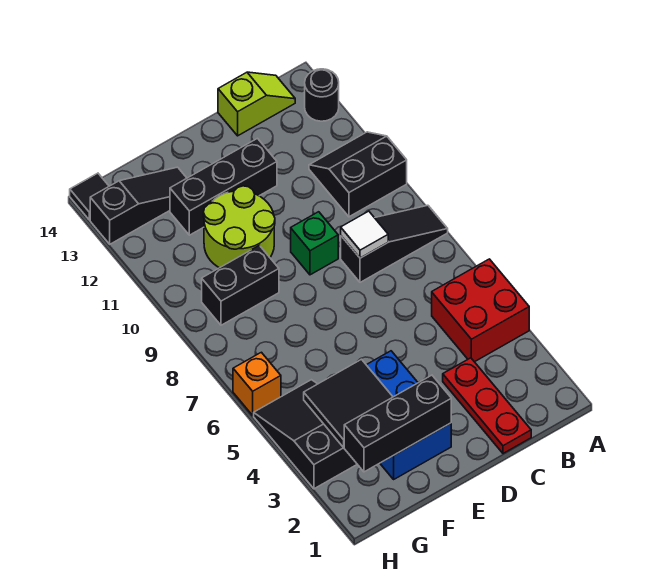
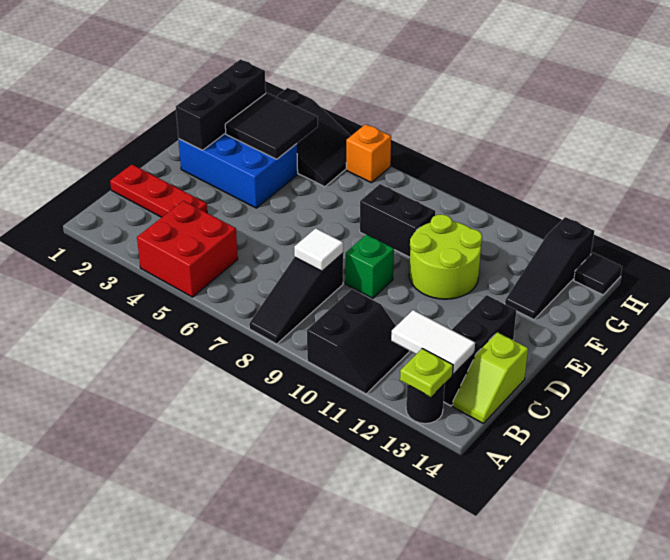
none -> lime plate A13 level 2
none -> white tile B12:B13 level 2
black brick D12:F12 level 1 -> black brick B13:D13 level 1
black brick F9:G9 level 1 -> black brick F8:F9 level 1

